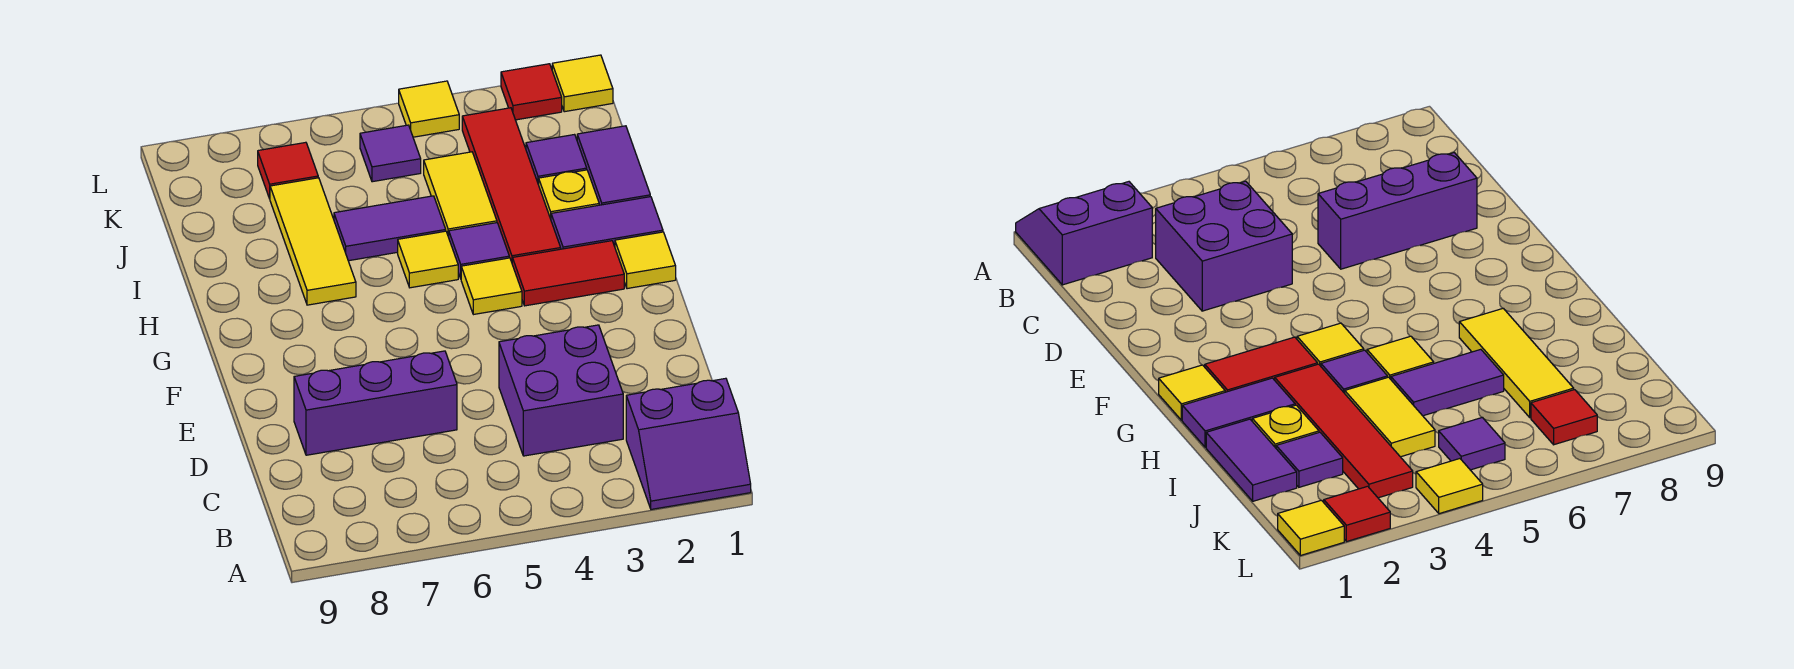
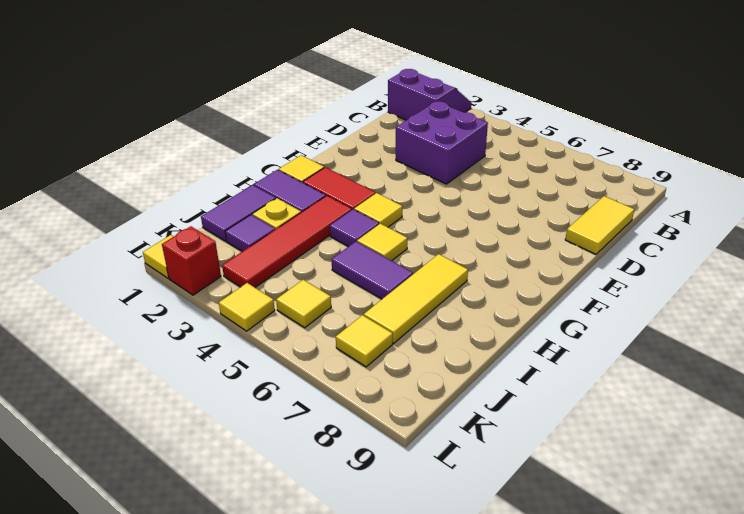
purple brick D6:D8 level 1 -> none
yellow tile I4:J4 level 1 -> yellow tile C9:D9 level 1
purple tile K5 level 1 -> yellow tile K5 level 1
red tile K7 level 1 -> yellow tile K7 level 1
red tile L2 level 1 -> red brick L2 level 1

